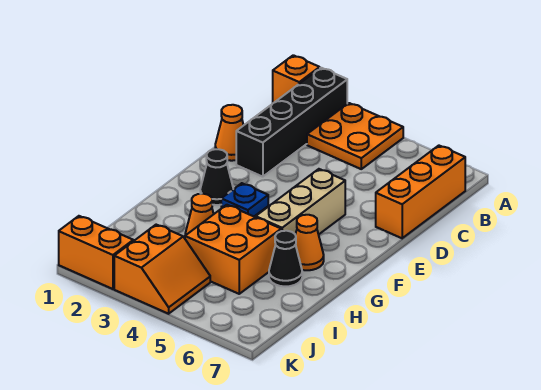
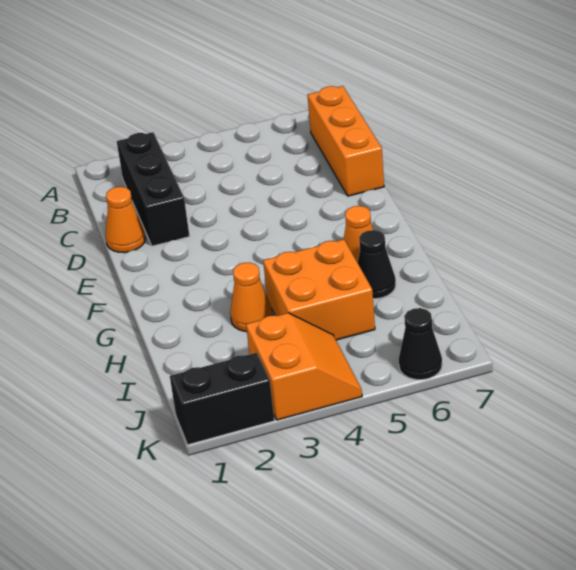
orange brick A1 level 1 -> none
black brick A2:D2 level 1 -> black brick B2:D2 level 1
orange plate A3:B4 level 1 -> none
tan brick E5:G5 level 1 -> none
black cone F2 level 1 -> black cone K6 level 1
blue plate F3 level 1 -> none
orange brick K1:K2 level 1 -> black brick K1:K2 level 1

